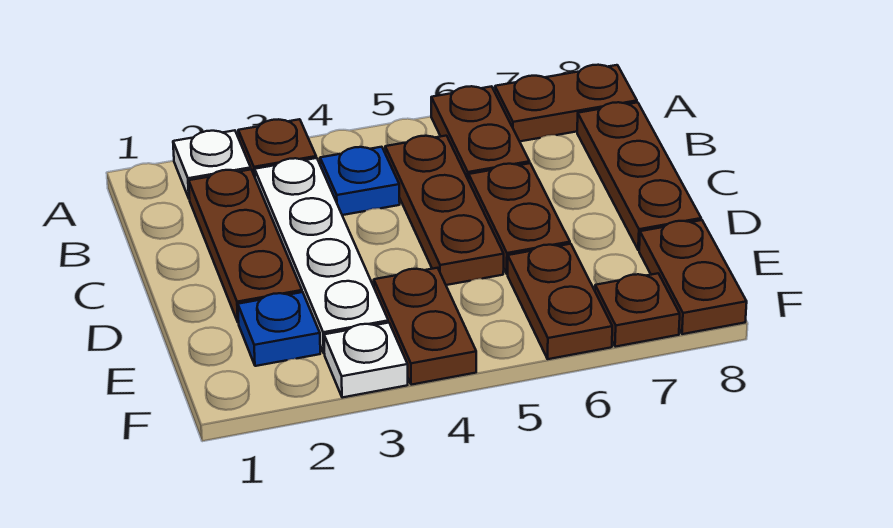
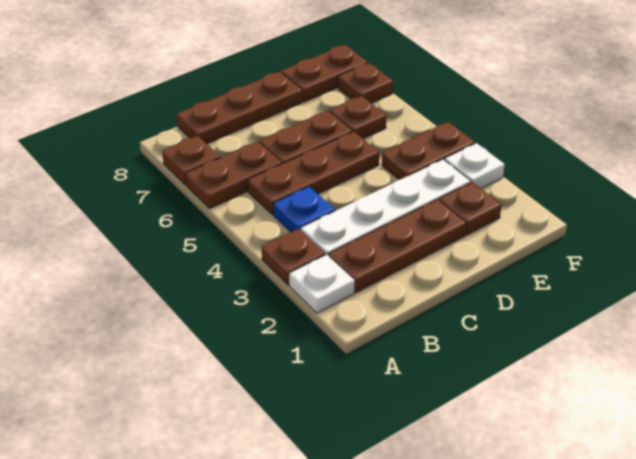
brown plate A7:A8 level 1 -> brown plate A7 level 1
blue plate E2 level 1 -> brown plate E2 level 1
brown plate E6:F6 level 1 -> brown plate E6 level 1

